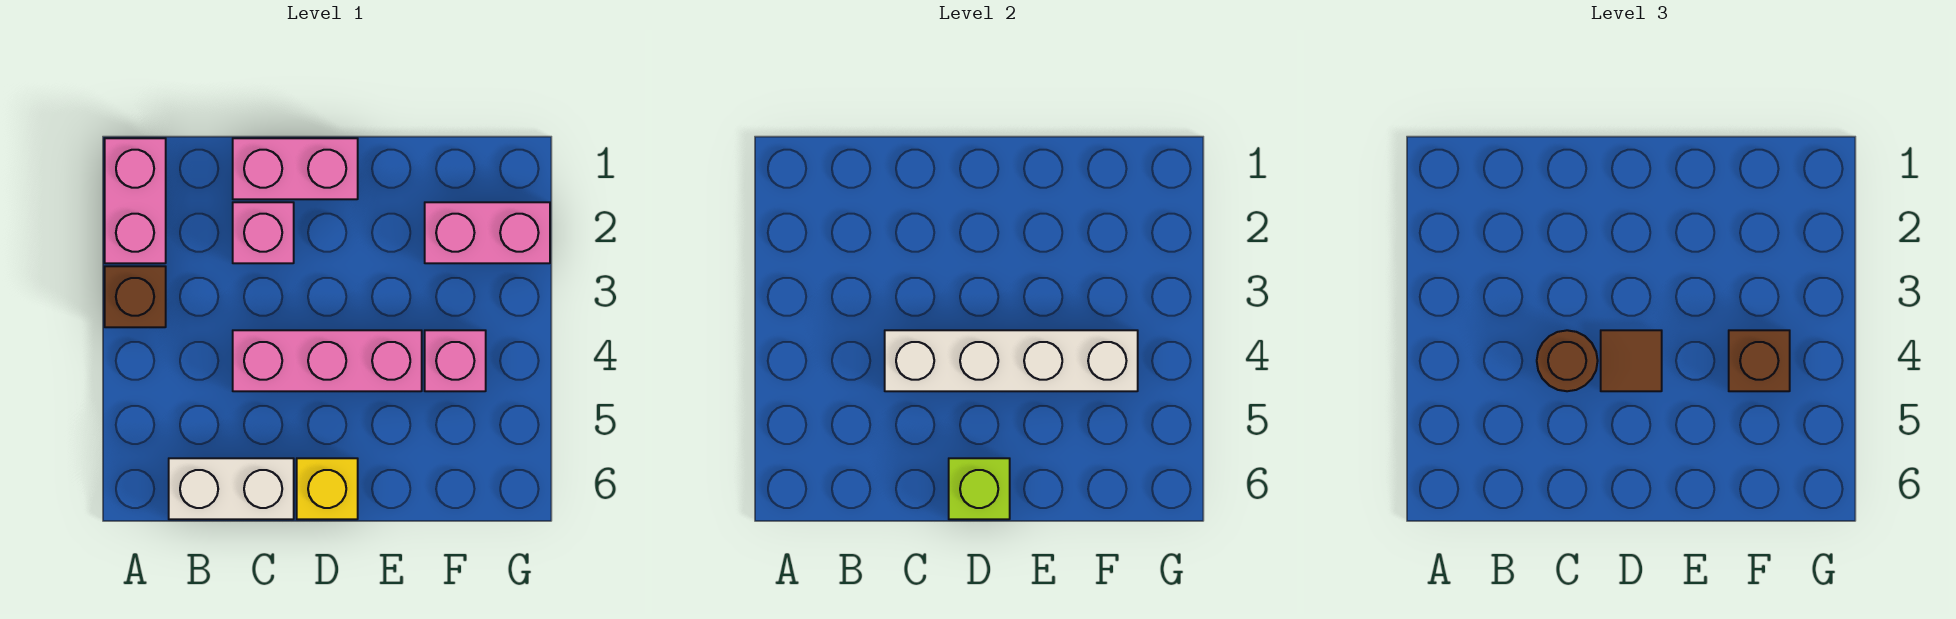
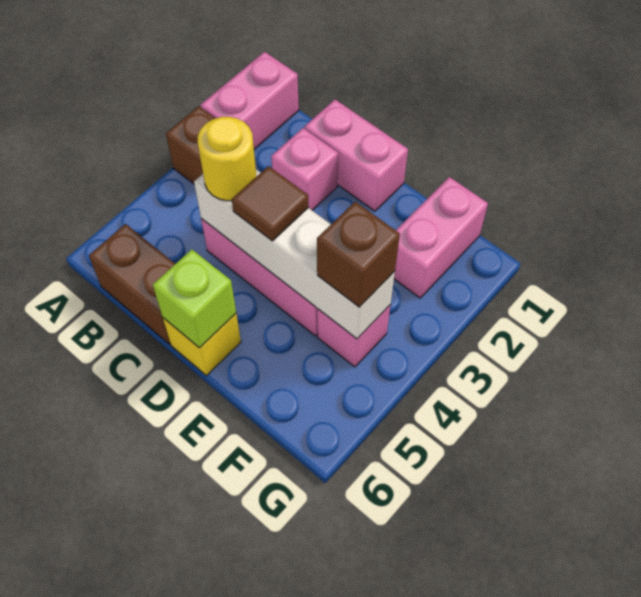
white brick B6:C6 level 1 -> brown brick B6:C6 level 1
brown round brick C4 level 3 -> yellow round brick C4 level 3
pink brick F2:G2 level 1 -> pink brick F1:F2 level 1

